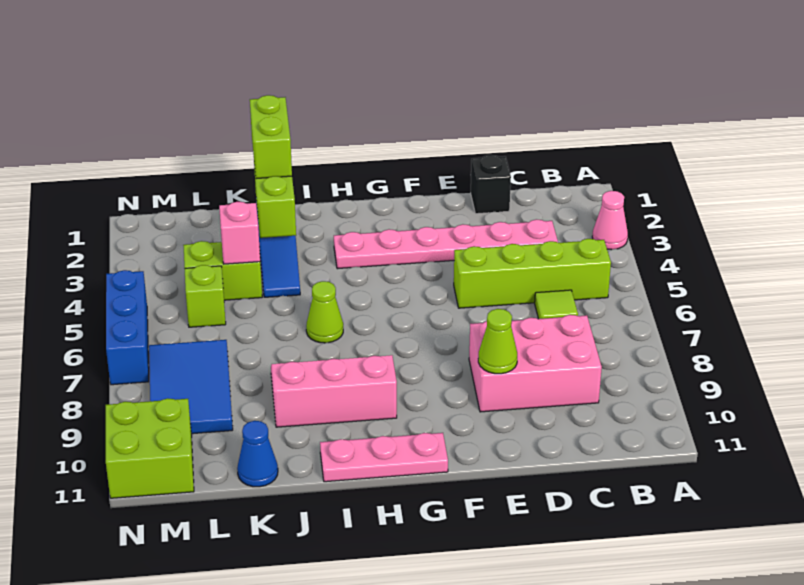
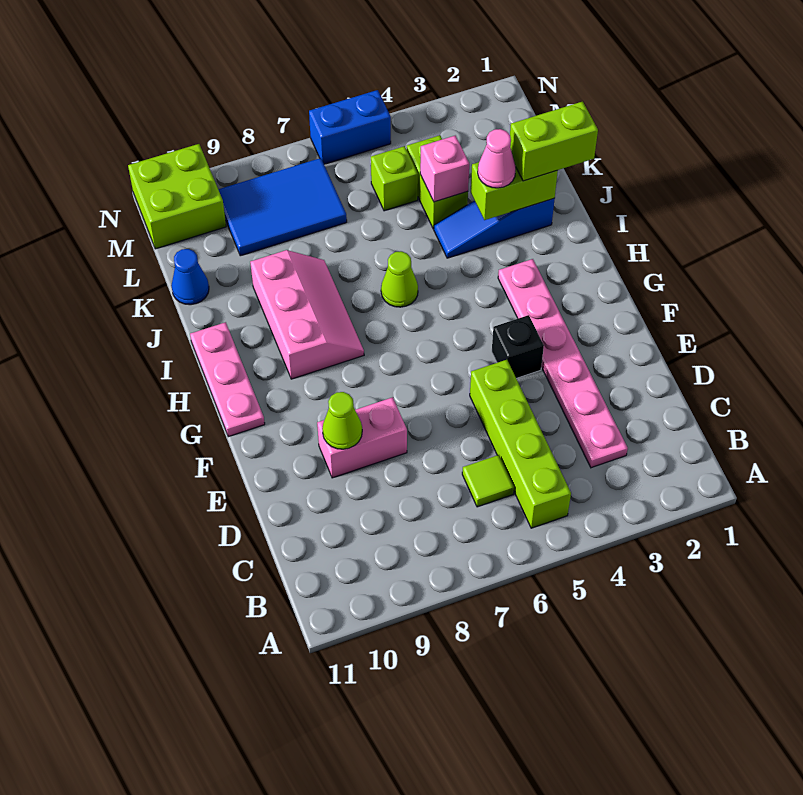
pink cone A3 level 1 -> pink cone J3 level 3
pink brick C8:E9 level 1 -> pink brick E8:E9 level 1
black brick D1 level 1 -> black brick F4 level 1
blue brick N5:N7 level 1 -> blue brick N5:N6 level 1

